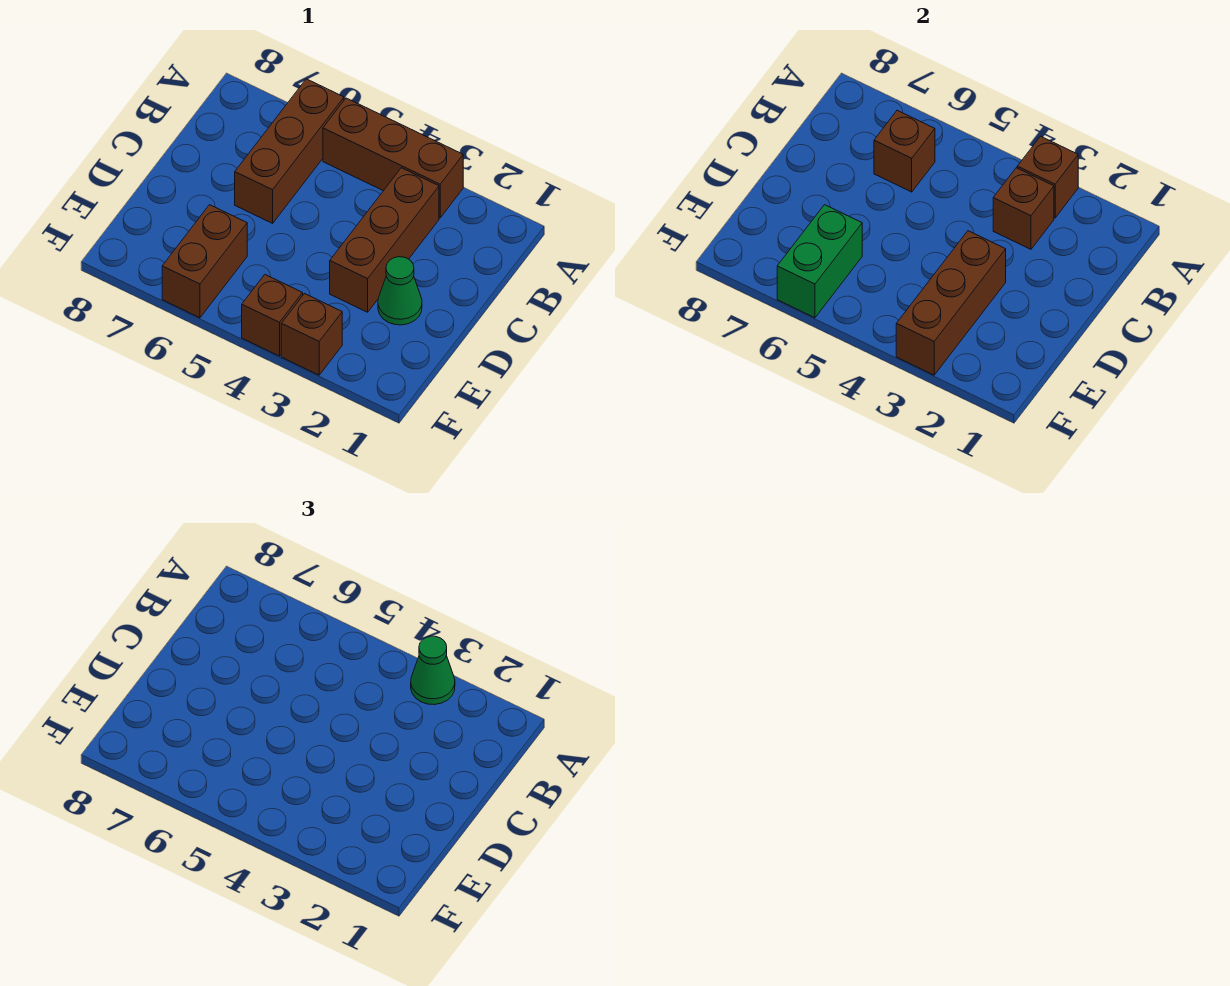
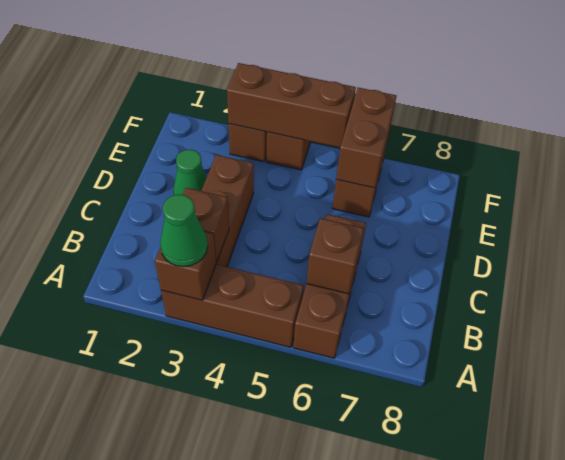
brown brick D3:F3 level 2 -> brown brick F3:F5 level 2
green brick E6:F6 level 2 -> brown brick E6:F6 level 2

